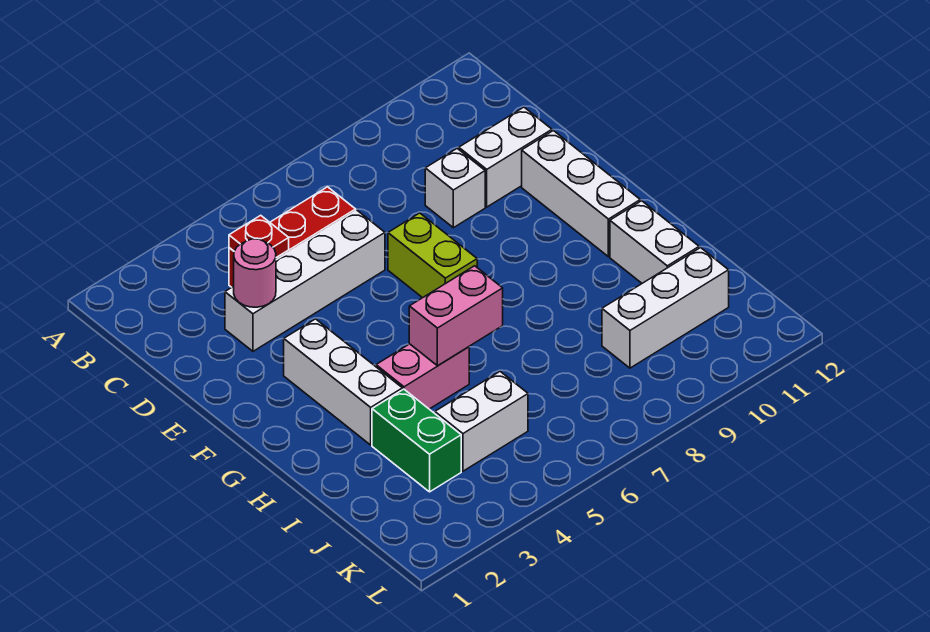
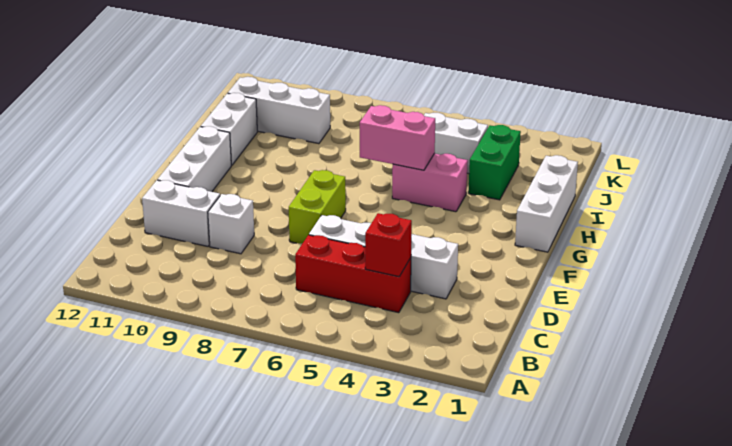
red plate C4 level 2 -> red brick C4 level 2
pink round brick D3 level 2 -> none
white brick F3:H3 level 1 -> white brick G1:I1 level 1

